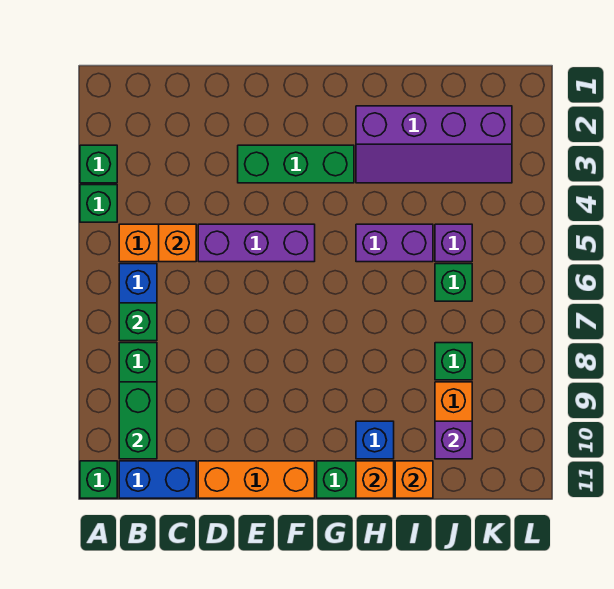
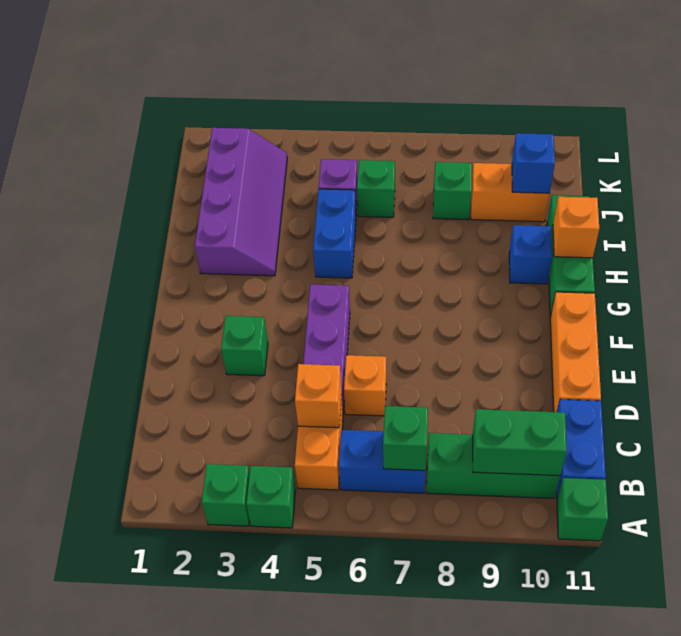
green brick E3:G3 level 1 -> green brick E3 level 1
purple brick H5:I5 level 1 -> blue brick H5:I5 level 1
orange brick I11 level 2 -> orange brick D6 level 1
purple brick J10 level 2 -> blue brick J10 level 2

